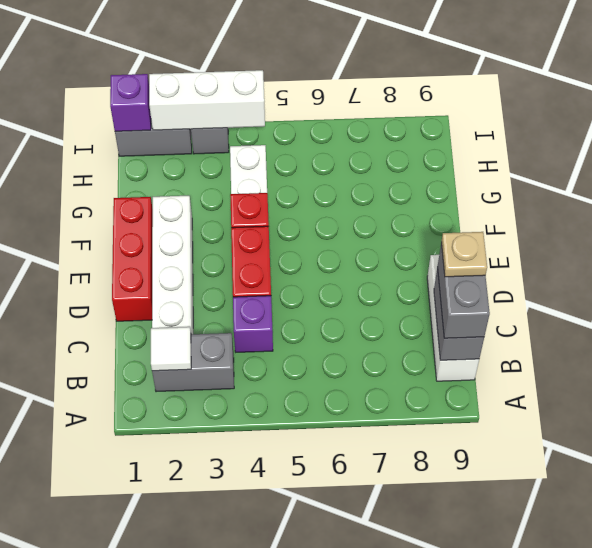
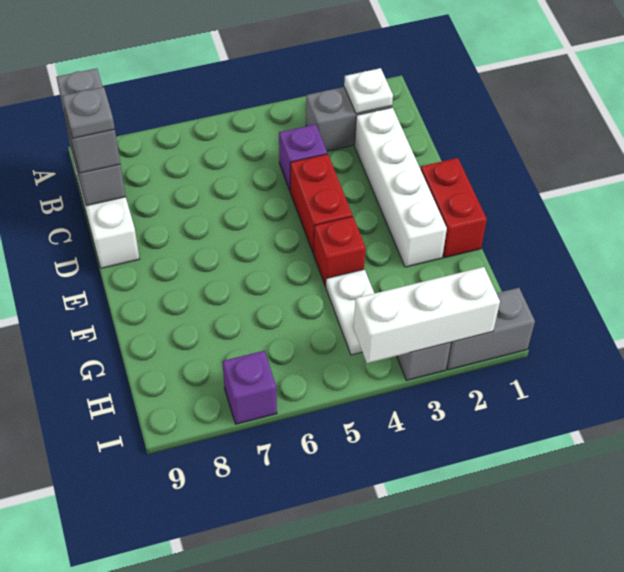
white tile B2 level 2 -> white plate B2 level 2
tan plate C9 level 4 -> grey plate C9 level 4
red brick D1:F1 level 1 -> red brick E1:F1 level 1
purple brick I1 level 2 -> purple brick I7 level 1

